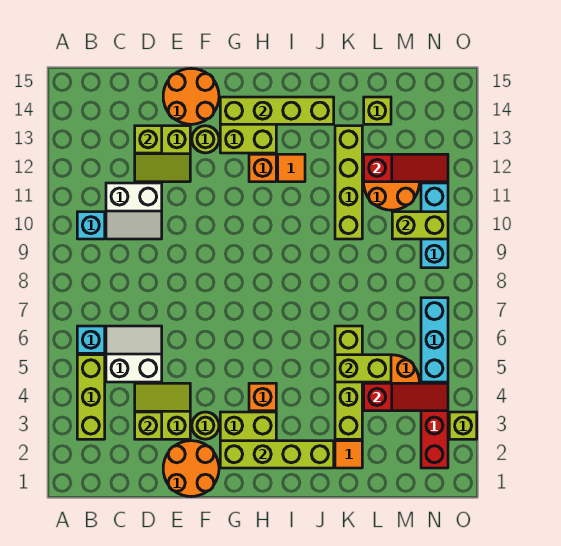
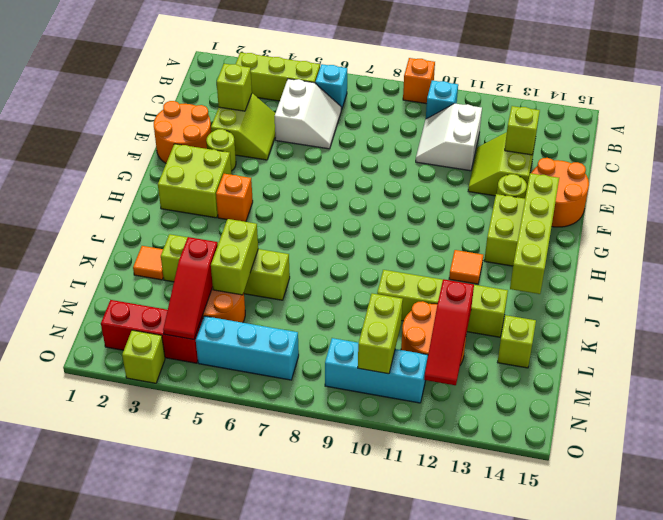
lime brick G2:J2 level 2 -> none
orange brick H12 level 1 -> orange brick A9 level 1

